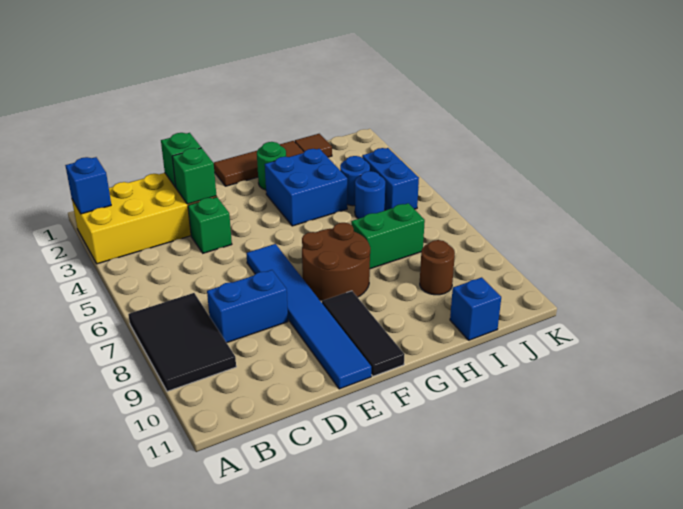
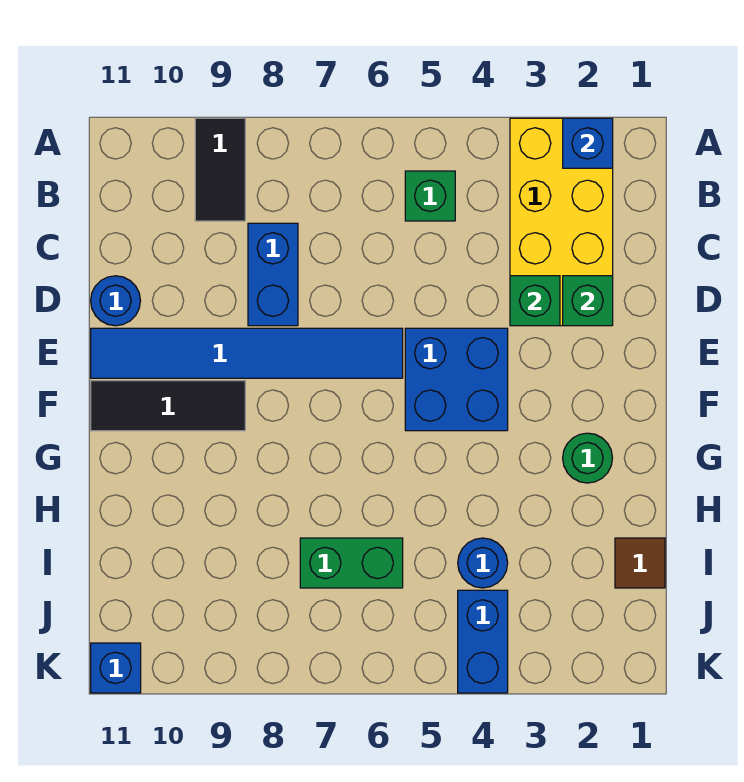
black tile A7:B9 level 1 -> black tile A9:B9 level 1
green brick D4 level 1 -> green brick B5 level 1
brown tile F1:H1 level 1 -> none
brown round brick F7:G8 level 1 -> none
blue brick G3:H4 level 1 -> blue brick E4:F5 level 1
green brick H7:I7 level 1 -> green brick I6:I7 level 1
blue round brick I5 level 1 -> blue round brick D11 level 1
brown round brick I9 level 1 -> none
blue brick I11 level 1 -> blue brick K11 level 1
blue brick J4:J5 level 1 -> blue brick J4:K4 level 1

